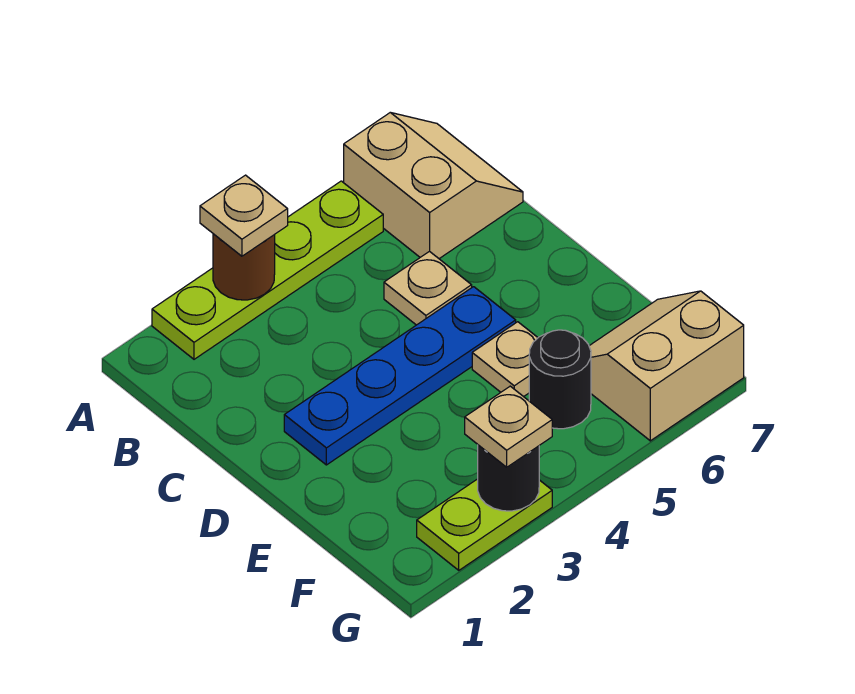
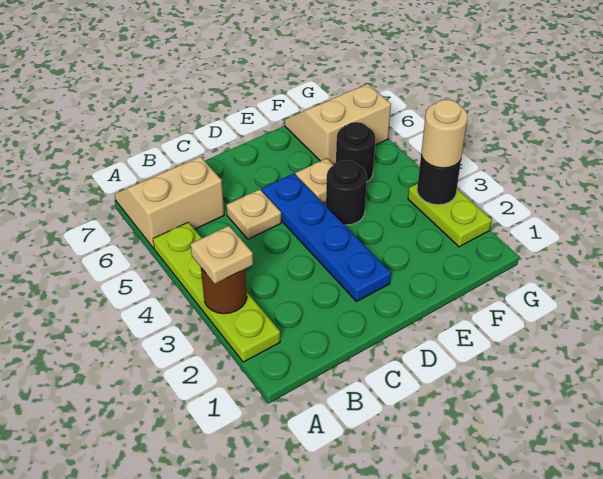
none -> black round brick E4 level 1
tan slope F6:G7 level 1 top G -> tan slope F6:G7 level 1 top 6
tan plate G3 level 3 -> tan round brick G3 level 3

